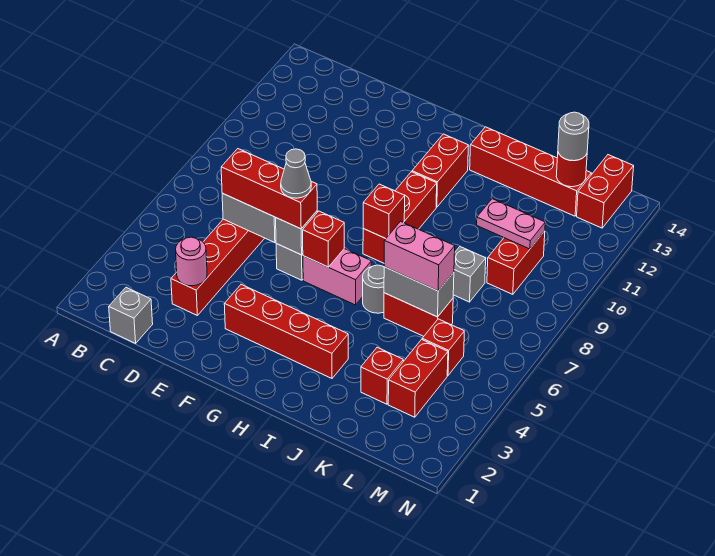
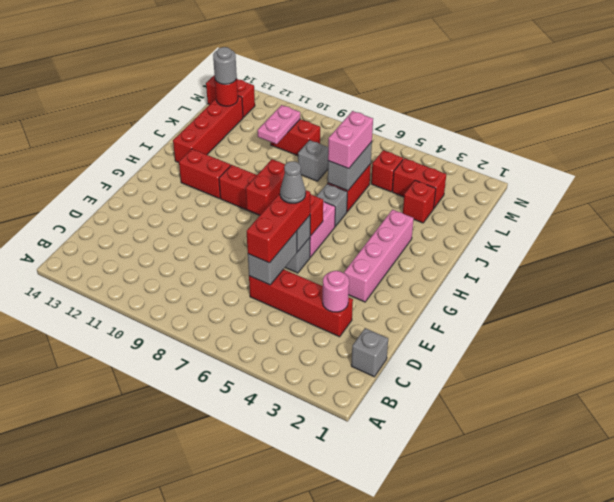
red brick F3:I3 level 1 -> pink brick F3:I3 level 1
red brick H8 level 2 -> red brick G8:H8 level 2
grey round brick I6 level 1 -> grey brick I6 level 1

